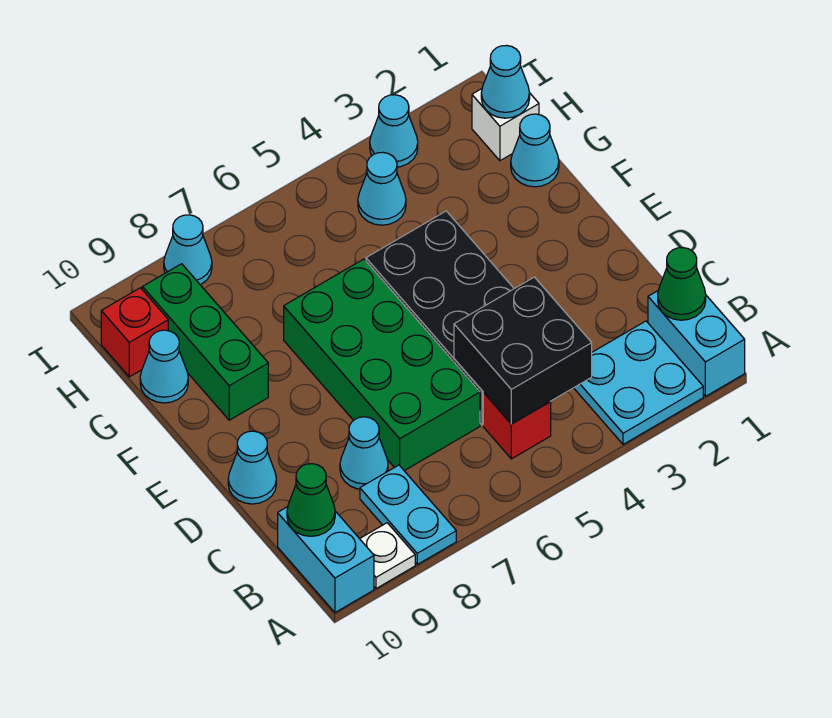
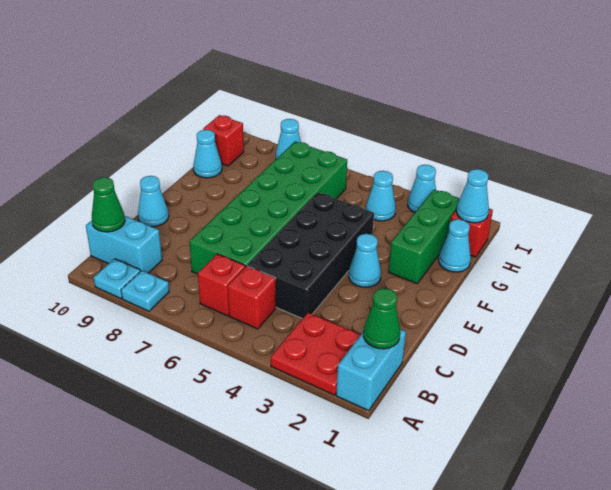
cyan plate A2:B3 level 1 -> red plate A2:B3 level 1
cyan plate A8:B8 level 1 -> cyan plate A8 level 1
white plate A9 level 1 -> cyan plate A9 level 1
cyan brick A10:B10 level 1 -> cyan brick B9:B10 level 1
black brick B4:C5 level 2 -> none
none -> red brick B6 level 1
green brick C6:F7 level 1 -> green brick C6:H7 level 1
cyan cone C8 level 1 -> cyan cone E3 level 1
green brick F9:H9 level 1 -> green brick F2:H2 level 1
white brick H1 level 1 -> red brick H1 level 1

